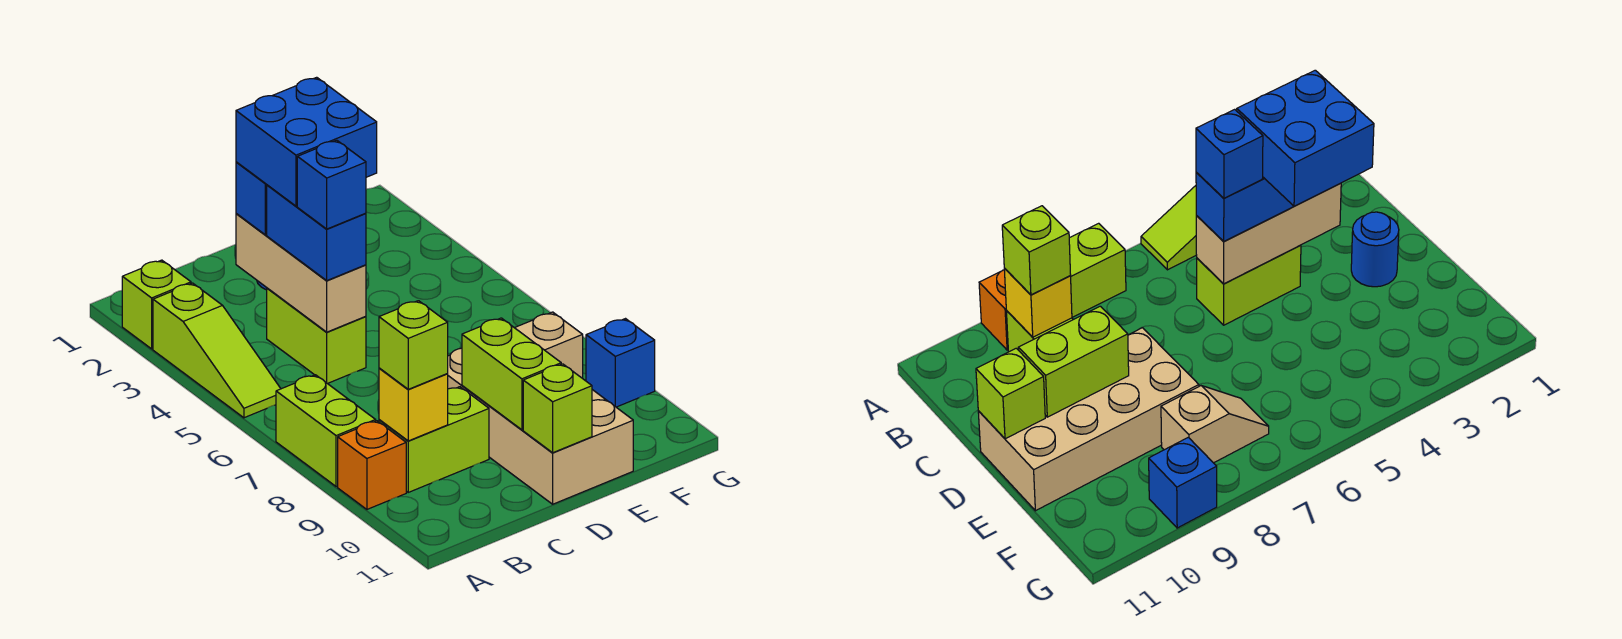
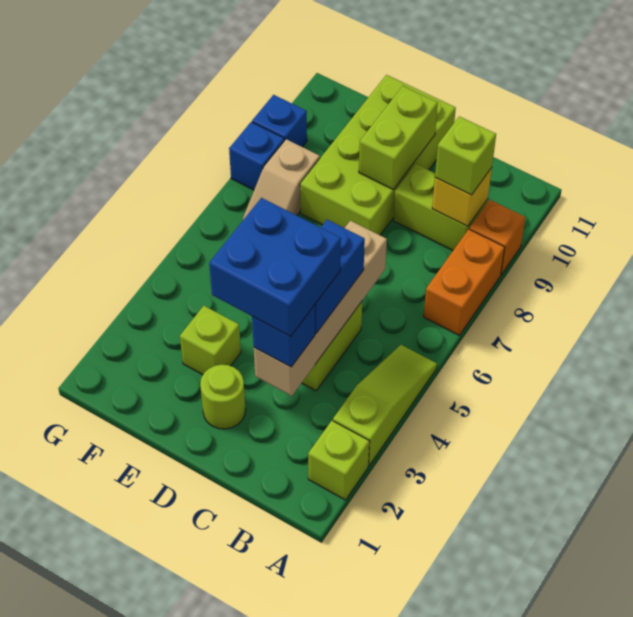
lime brick A7:A8 level 1 -> orange brick A7:A8 level 1
tan brick C3:C5 level 2 -> tan brick C3:C6 level 2
blue brick C5 level 4 -> blue brick G8 level 1
blue round brick D2 level 1 -> lime round brick D2 level 1
tan brick D8:E11 level 1 -> lime brick D8:E11 level 1
lime brick D11 level 2 -> lime brick E3 level 1

